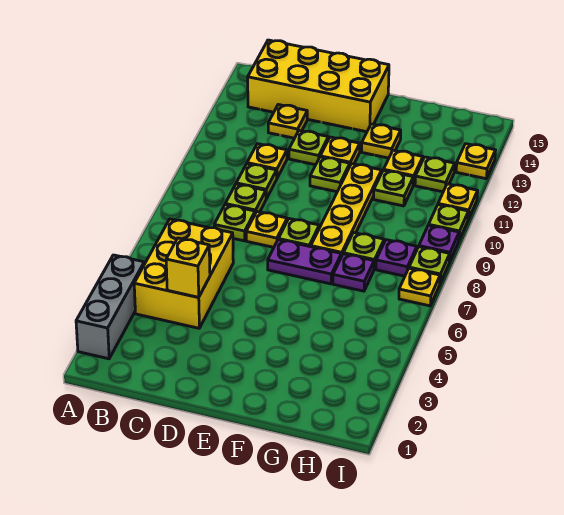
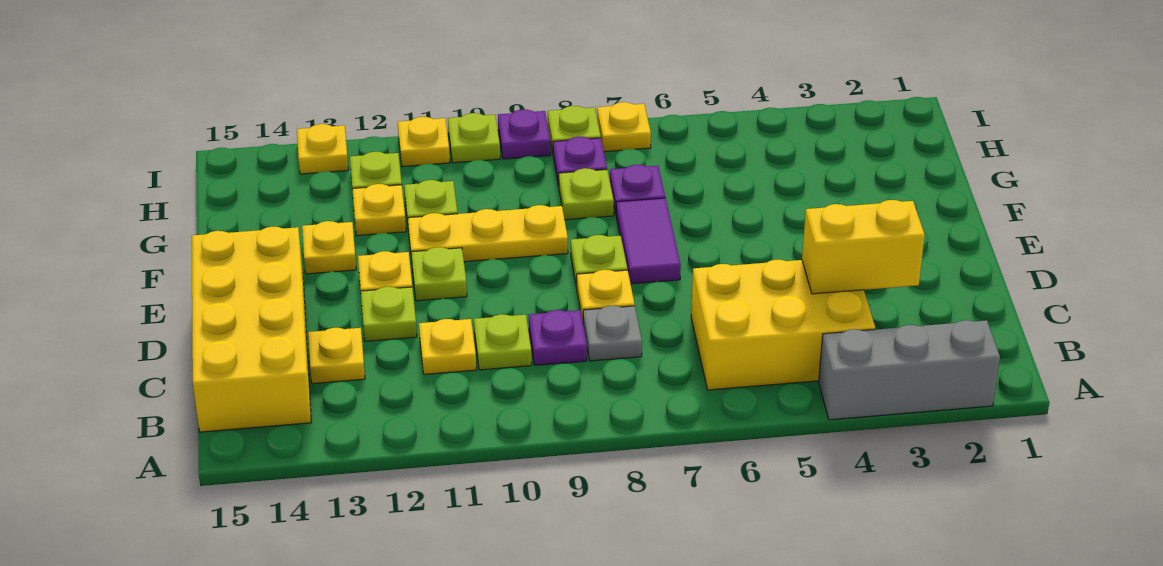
yellow brick C4 level 2 -> yellow brick C3:C4 level 2
lime plate C8 level 1 -> grey plate C8 level 1
lime plate C9 level 1 -> purple plate C9 level 1
purple plate E7:F7 level 1 -> purple tile E7:F7 level 1
yellow plate F8:F11 level 1 -> yellow plate F9:F11 level 1

